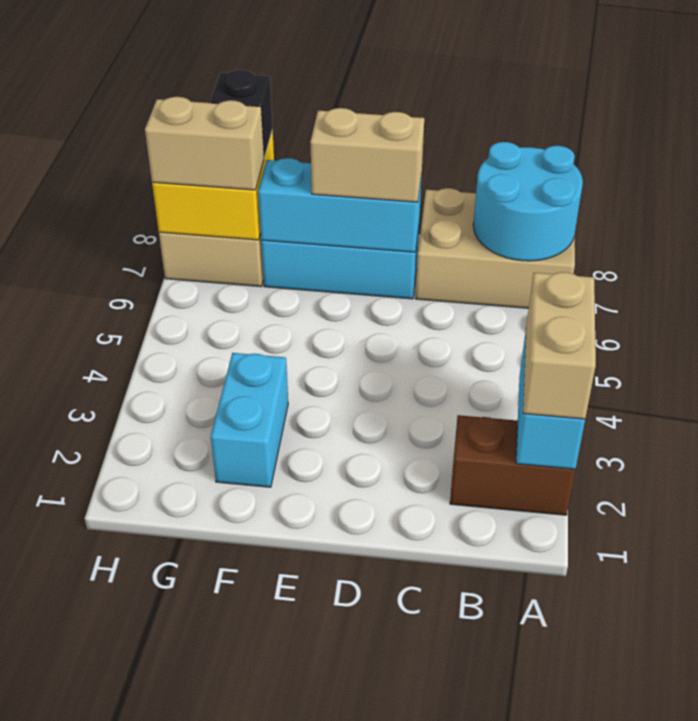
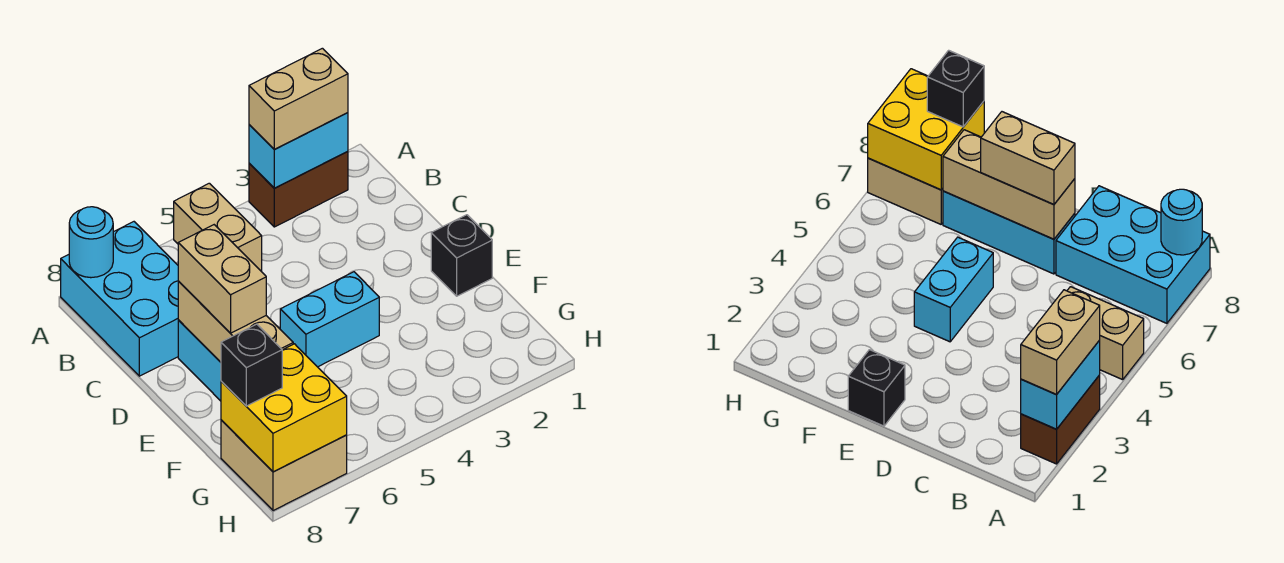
brown brick A2:B2 level 1 -> brown brick A2:A3 level 1
tan brick A7:C8 level 1 -> cyan brick A7:C8 level 1
cyan round brick A7:B8 level 2 -> cyan round brick A8 level 2
cyan brick D7:F7 level 2 -> tan brick D7:F7 level 2
none -> black brick E1 level 1
cyan brick F2:F3 level 1 -> cyan brick E4:E5 level 1
tan brick G7:H7 level 3 -> tan brick A5:B5 level 1

